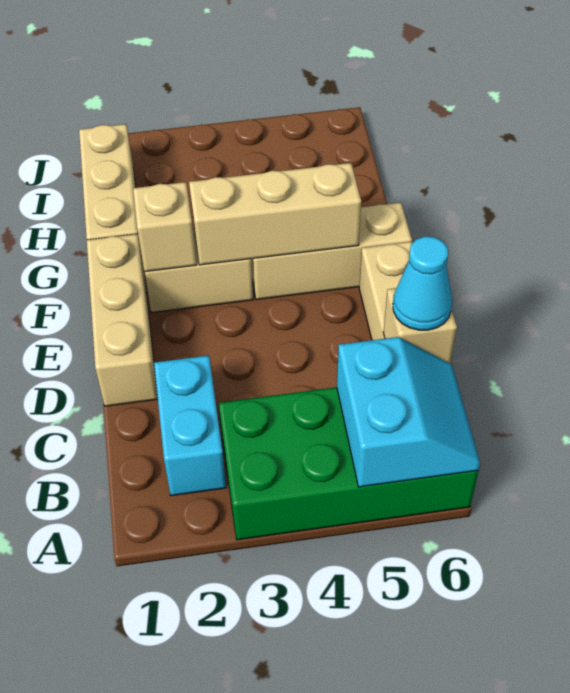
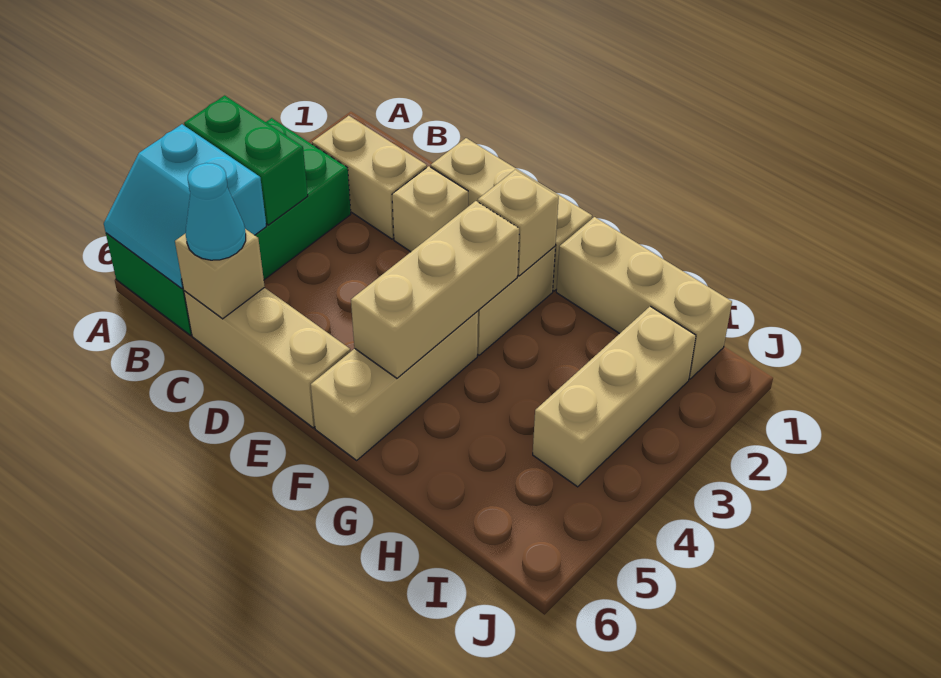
none -> green brick A4:B4 level 2
cyan brick B2:C2 level 1 -> tan brick B2:C2 level 1
none -> tan brick D2 level 1
none -> tan brick I2:I4 level 1

